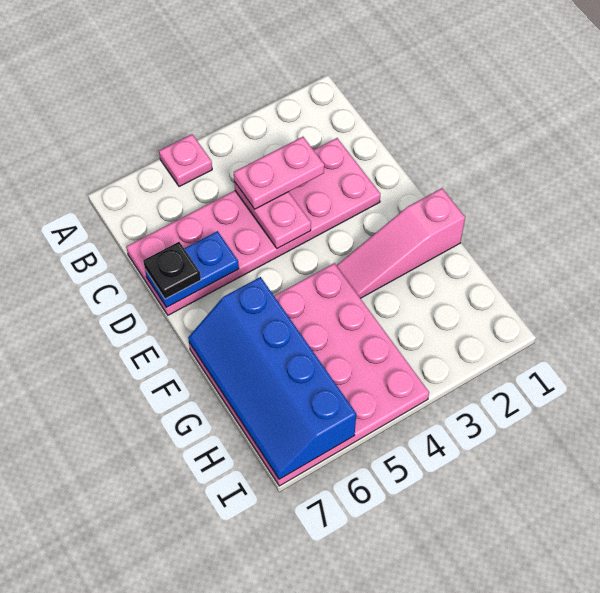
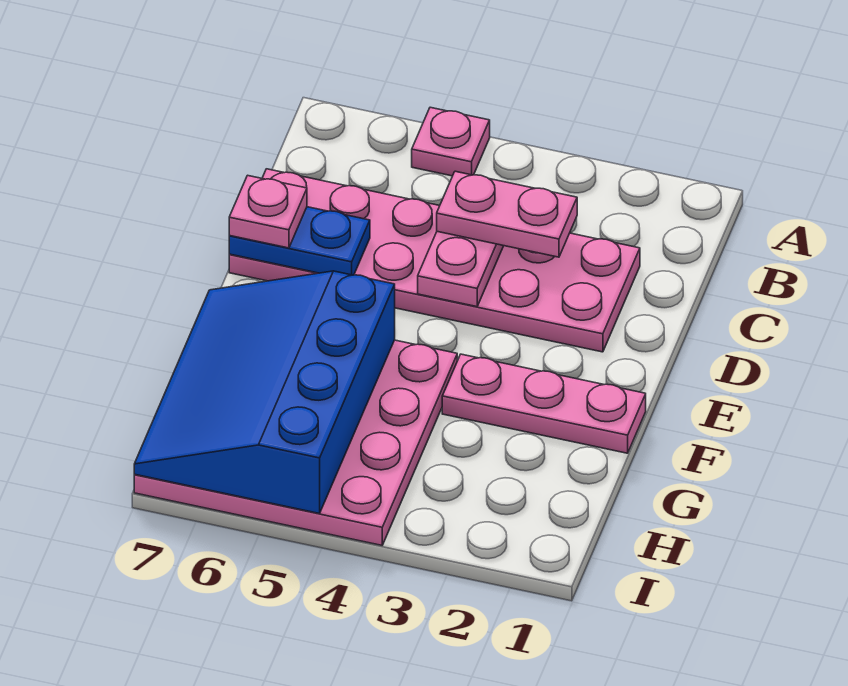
black plate D7 level 3 -> pink plate D7 level 3
pink slope F1:F3 level 1 top 1 -> pink plate F1:F3 level 1
blue slope F6:I7 level 2 top 6 -> blue slope F5:I7 level 2 top 5

